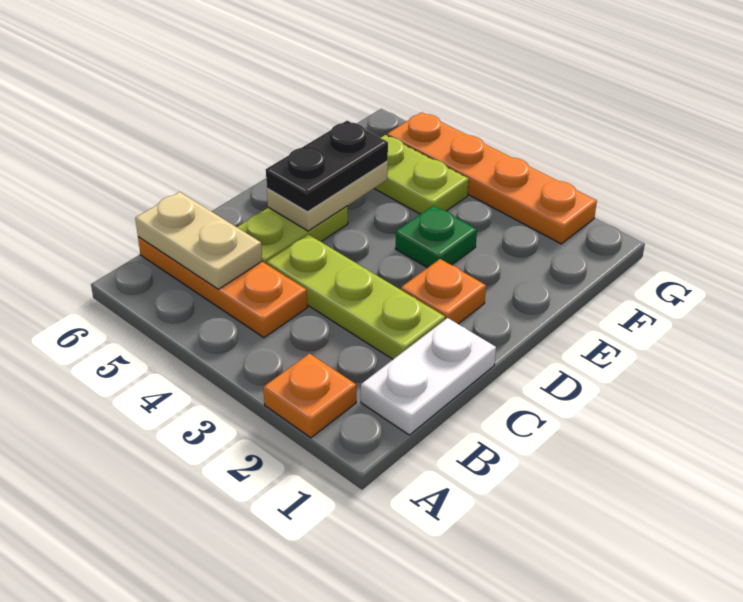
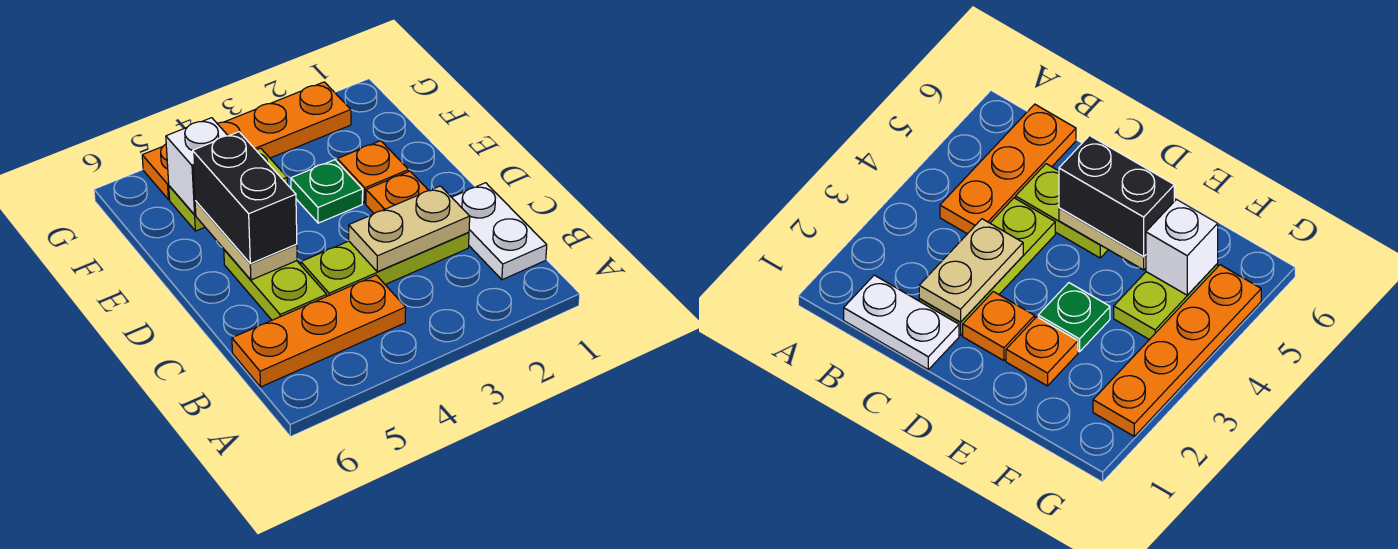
orange plate A2 level 1 -> orange plate E2 level 1
tan plate B5:B6 level 2 -> tan plate C2:C3 level 2
black plate D5:E5 level 3 -> black brick D5:E5 level 3
none -> white brick F5 level 2

